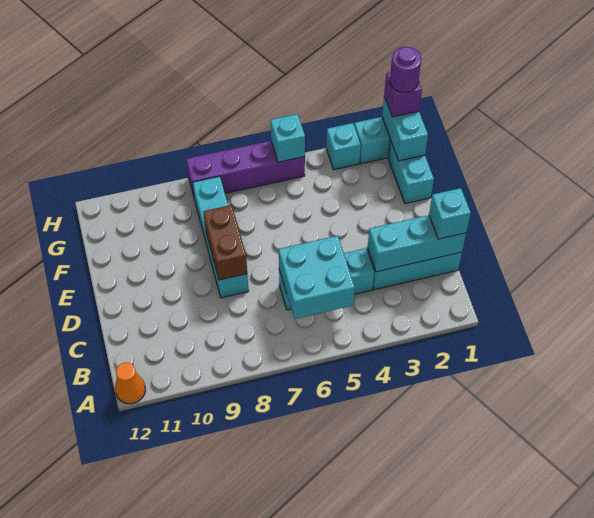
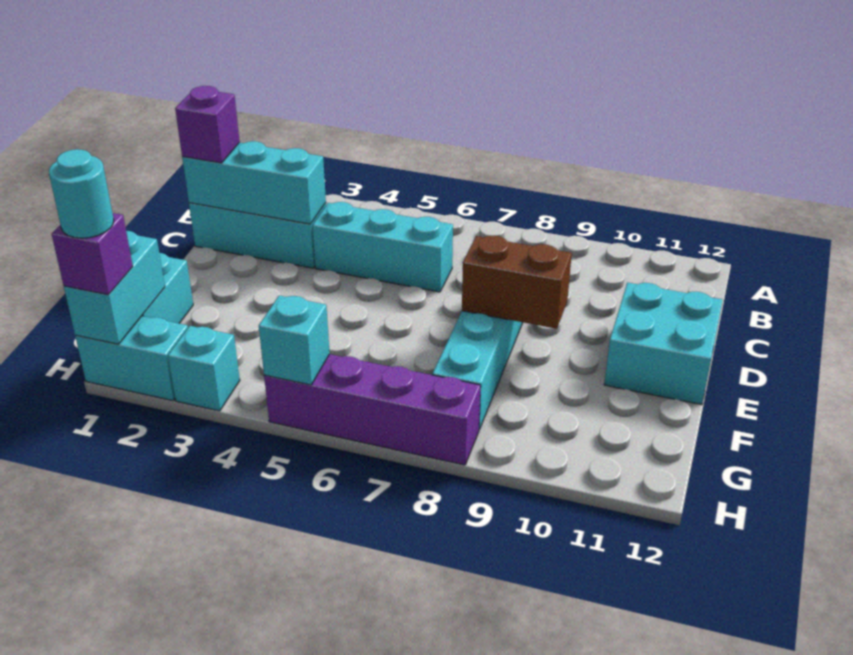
orange cone A12 level 1 -> none
cyan brick B5:C6 level 2 -> cyan brick D11:E12 level 1
cyan brick C1 level 3 -> purple brick C1 level 3
brown brick D8:E8 level 2 -> brown brick E8:E9 level 2
purple round brick H1 level 4 -> cyan round brick H1 level 4

